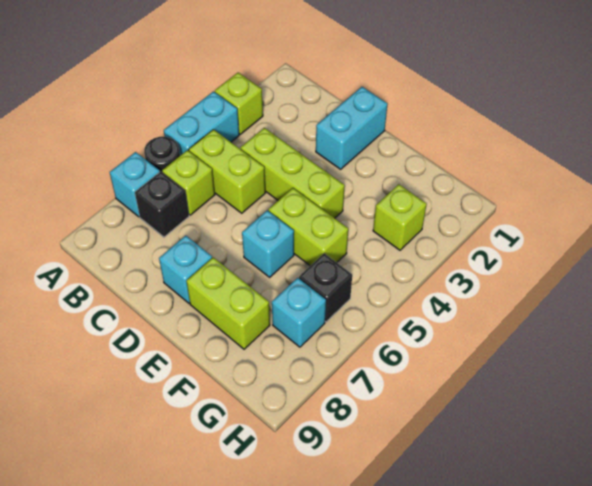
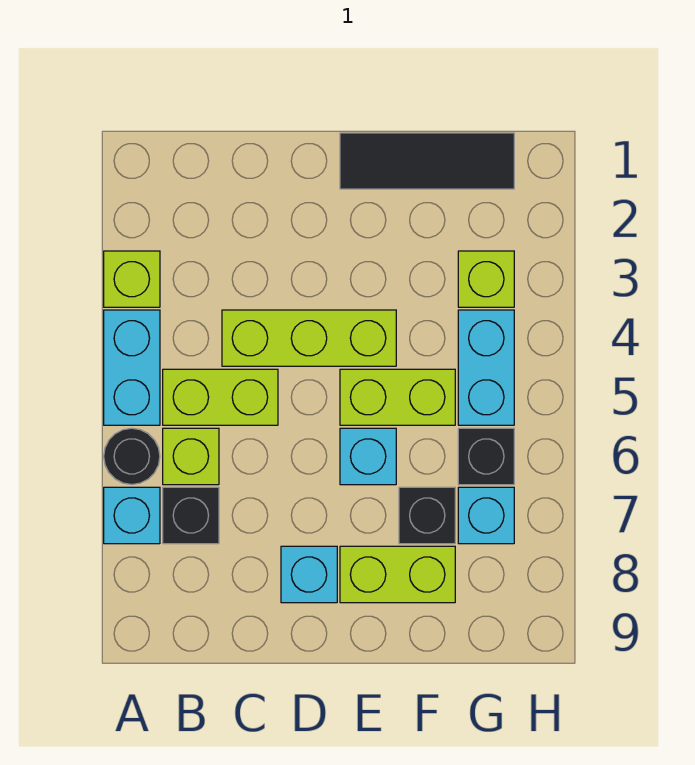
cyan brick D1:D2 level 1 -> cyan brick G4:G5 level 1
none -> black tile E1:G1 level 1
none -> black brick F7 level 1

